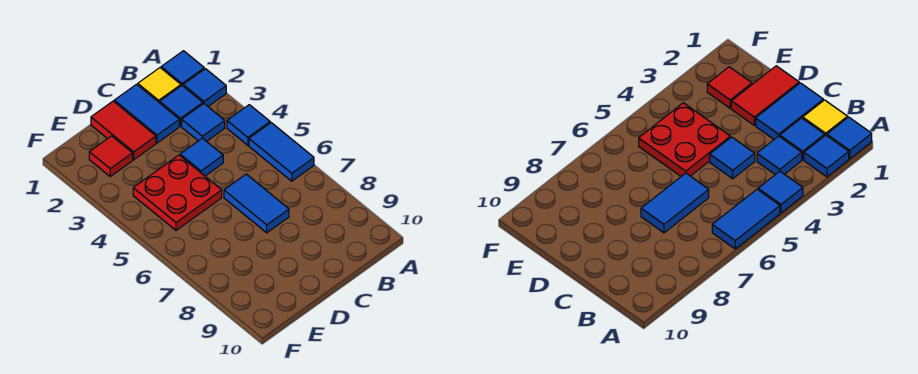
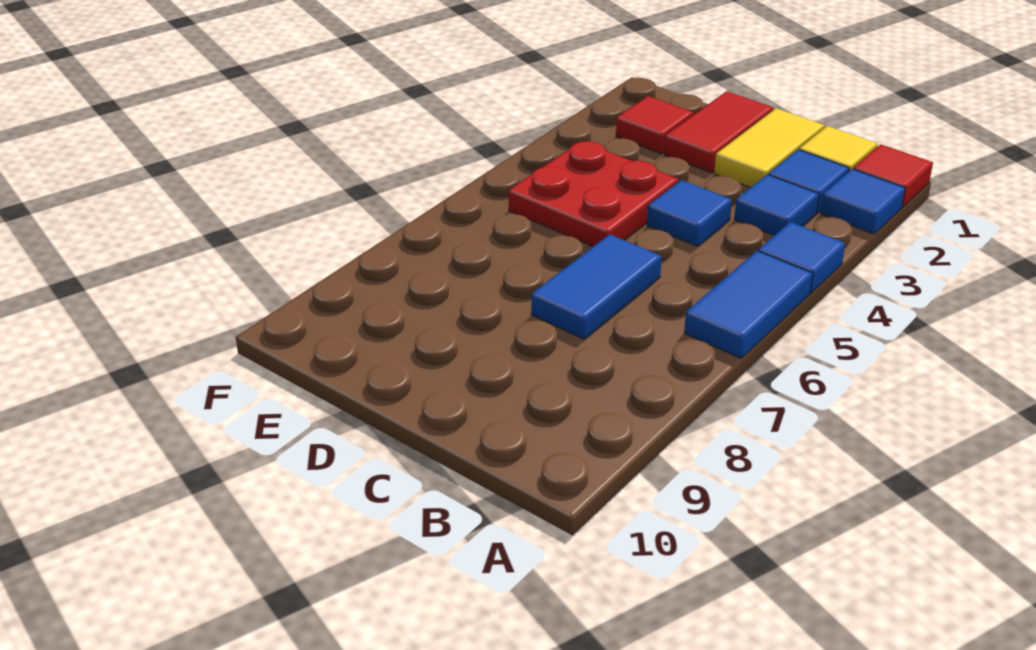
blue tile A1 level 1 -> red tile A1 level 1
blue tile C1:C2 level 1 -> yellow tile C1:C2 level 1

